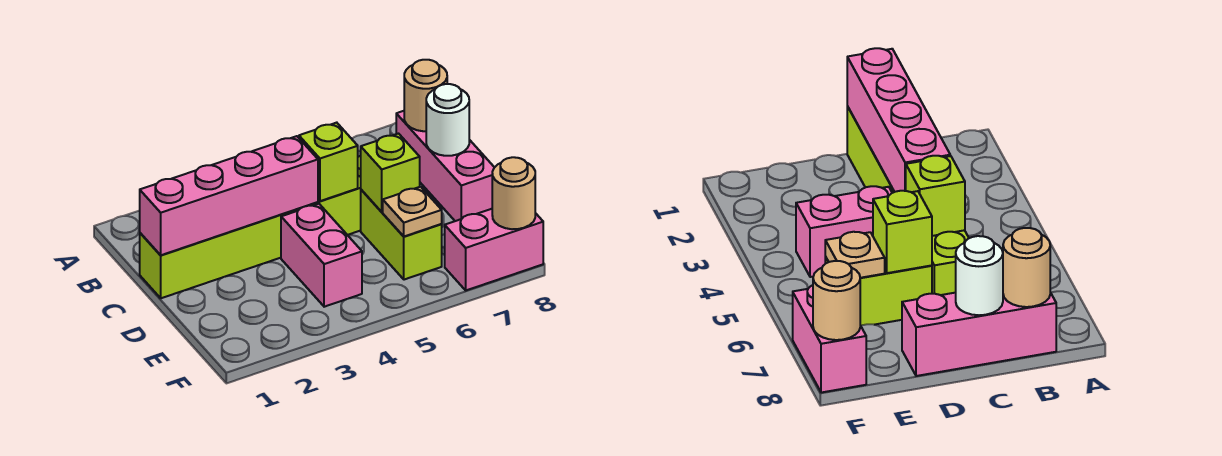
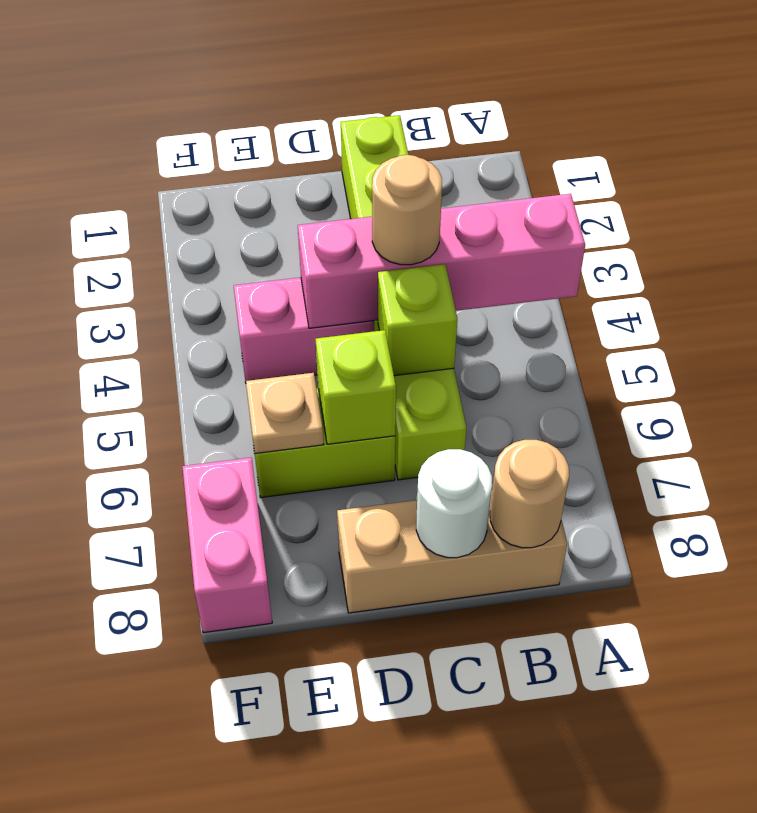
pink brick B8:D8 level 1 -> tan brick B8:D8 level 1
pink brick C1:C4 level 2 -> pink brick A4:D4 level 2
tan round brick F8 level 2 -> tan round brick C4 level 3

